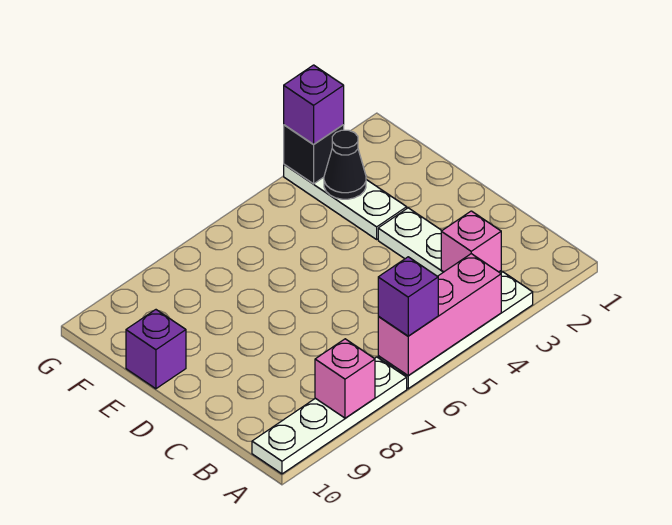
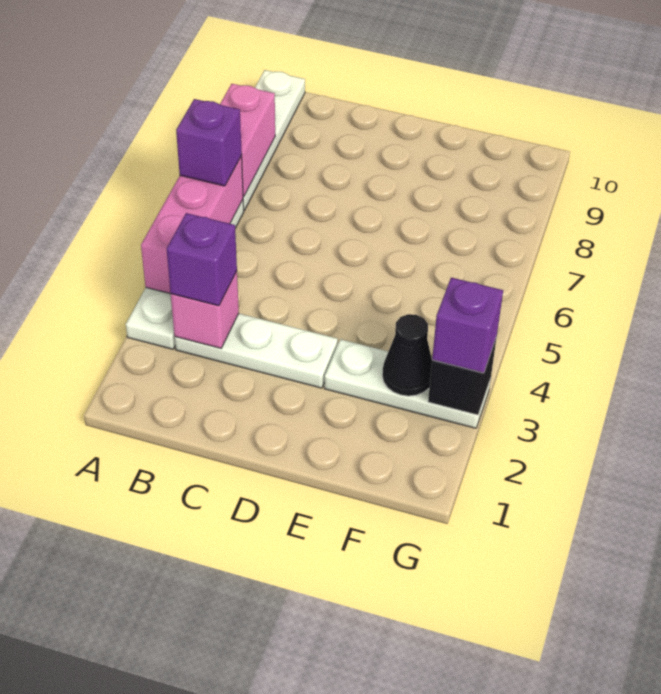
pink brick A8 level 2 -> pink brick A7:A8 level 2
purple brick E10 level 1 -> purple brick B3 level 3

